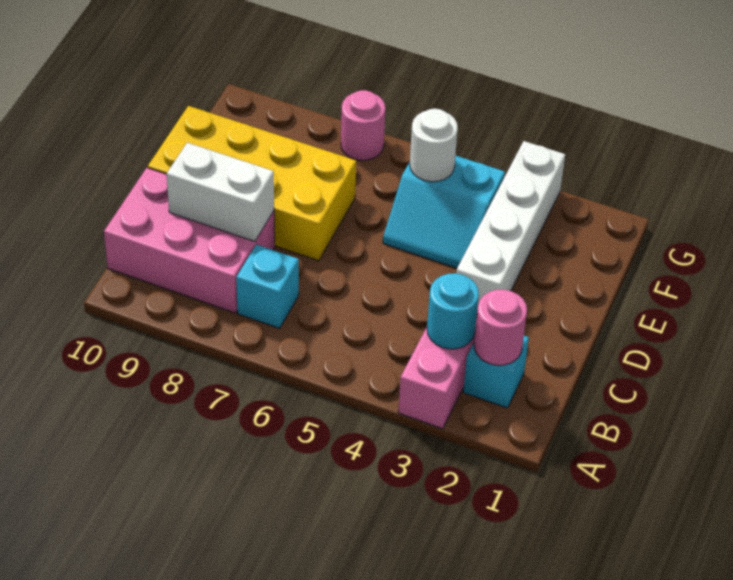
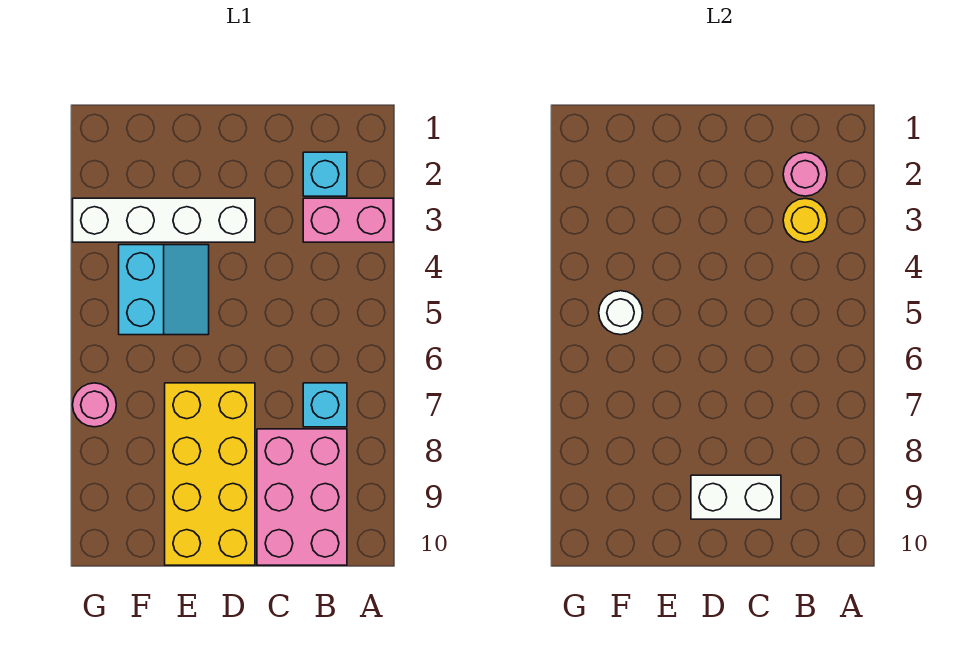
cyan round brick B3 level 2 -> yellow round brick B3 level 2
white brick C8:C9 level 2 -> white brick C9:D9 level 2

